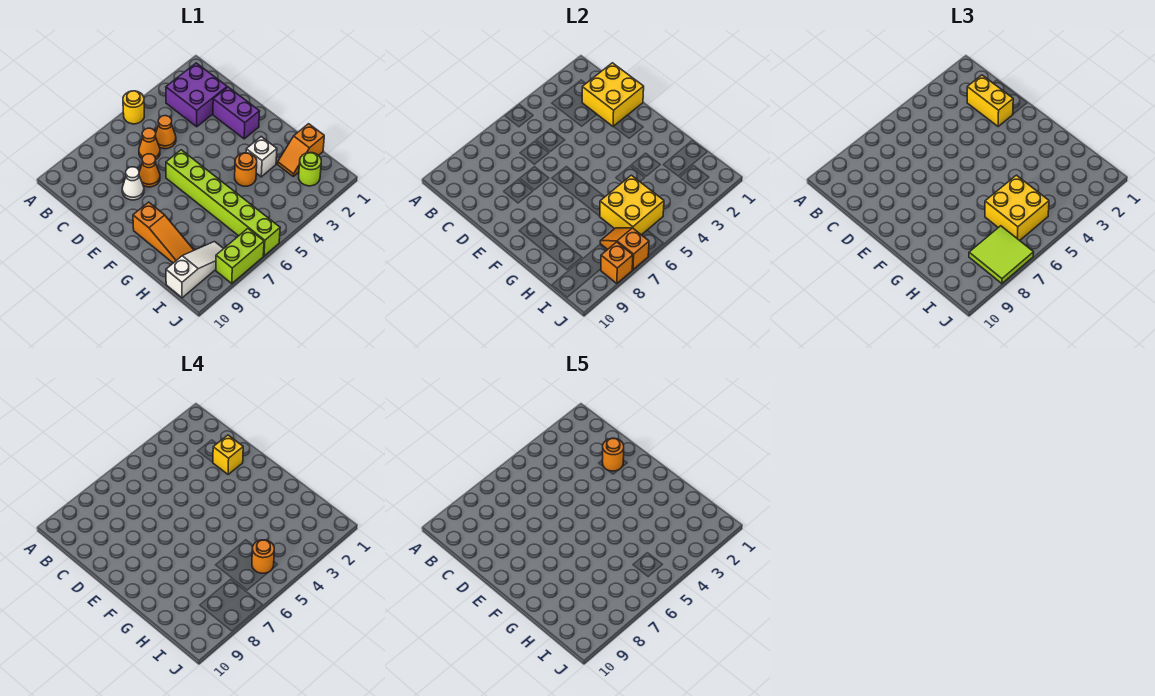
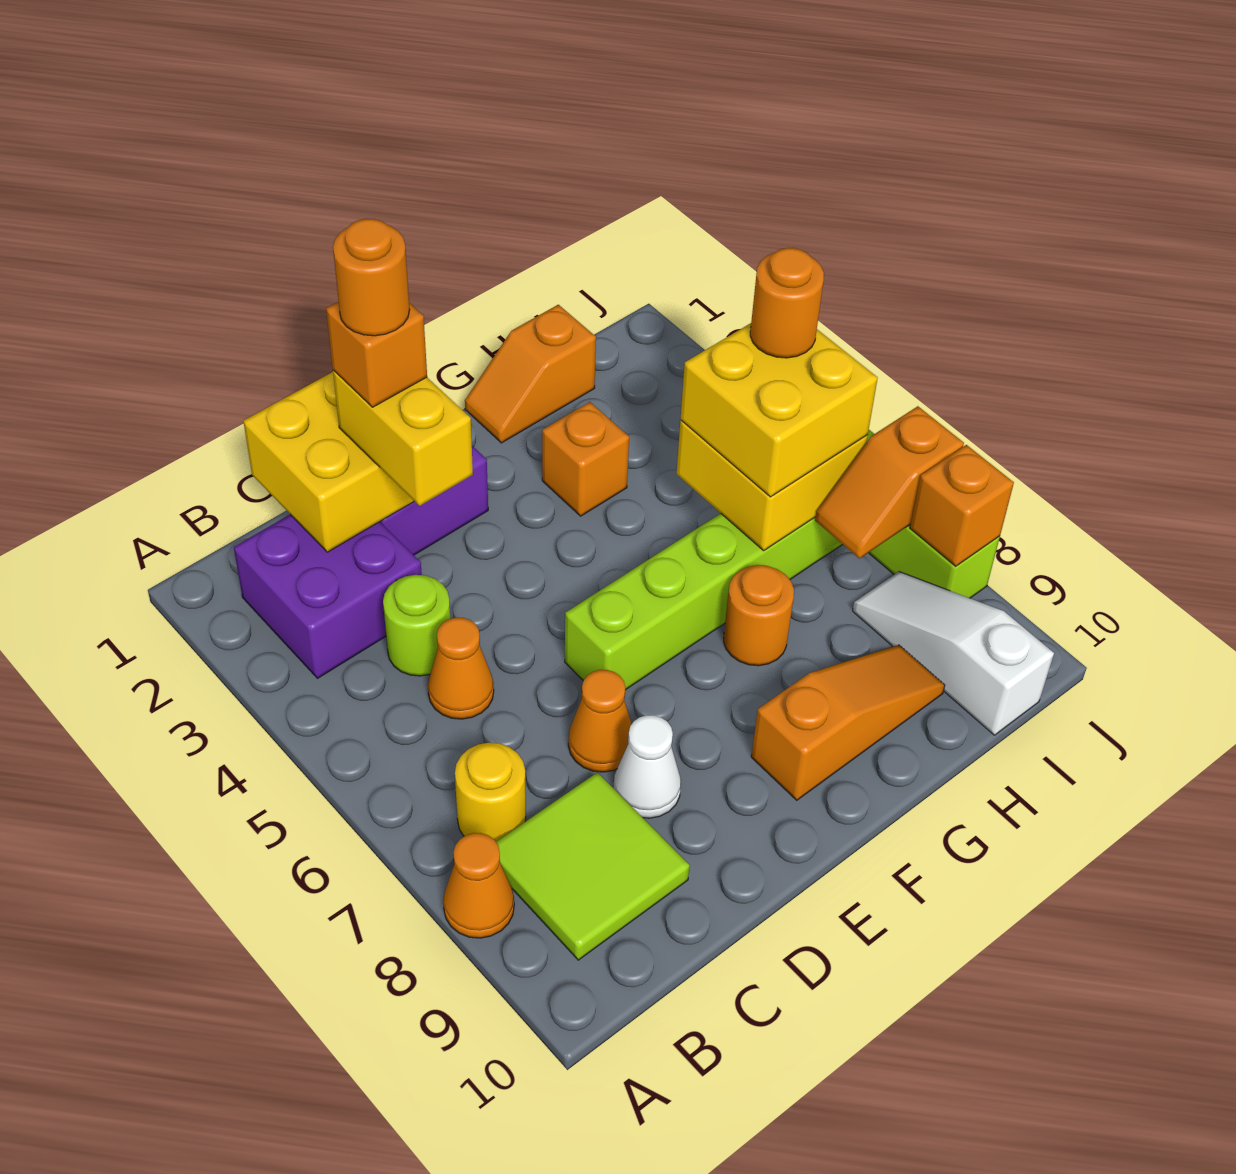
yellow round brick A5 level 1 -> yellow round brick B7 level 1
yellow brick C2:D2 level 3 -> yellow brick D2:D3 level 3
orange cone C6 level 1 -> orange cone A8 level 1
yellow brick D2 level 4 -> orange brick D2 level 4
white brick G3 level 1 -> orange brick G3 level 1
orange round brick G4 level 1 -> orange round brick G7 level 1
orange slope H1:H2 level 1 top 1 -> orange slope G1:H1 level 1 top H
lime round brick I2 level 1 -> lime round brick C4 level 1
lime tile I7:J8 level 3 -> lime tile B8:C9 level 1

